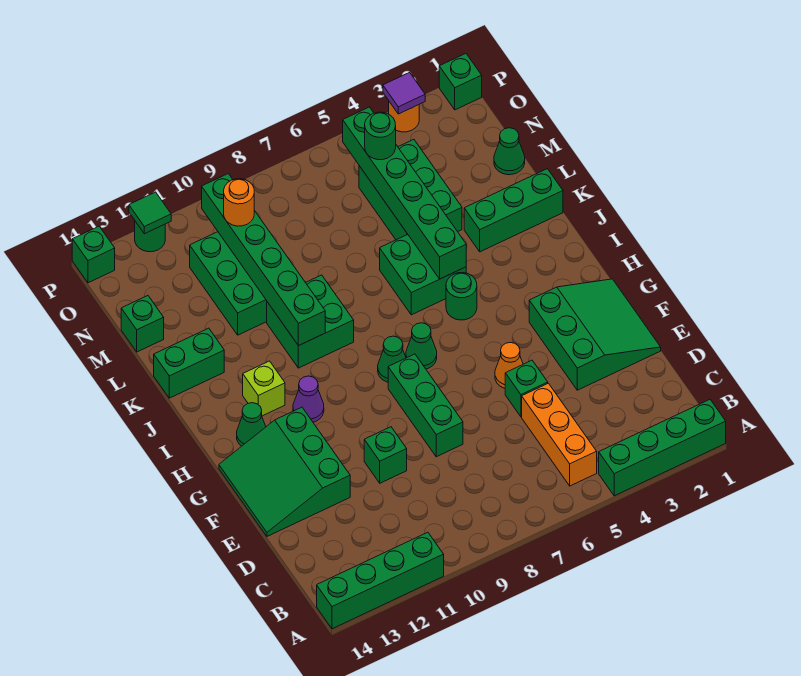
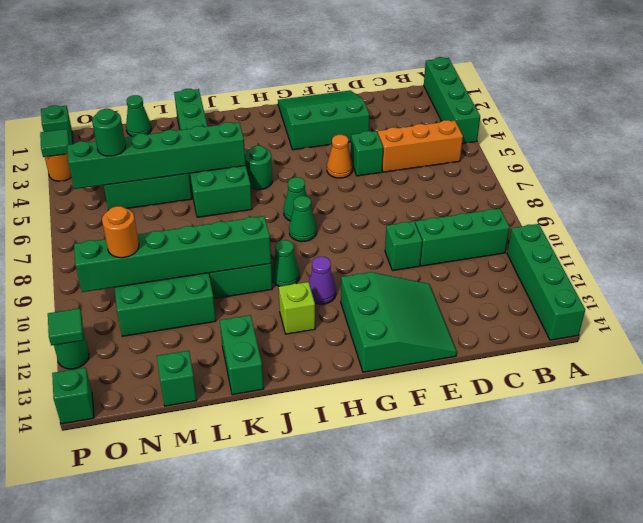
green brick E8:G8 level 1 -> green brick B10:D10 level 1
green slope E12:G14 level 1 top 12 -> green slope E12:G14 level 1 top G
green cone H13 level 1 -> green cone I10 level 1
purple tile P3 level 2 -> green tile P3 level 2

